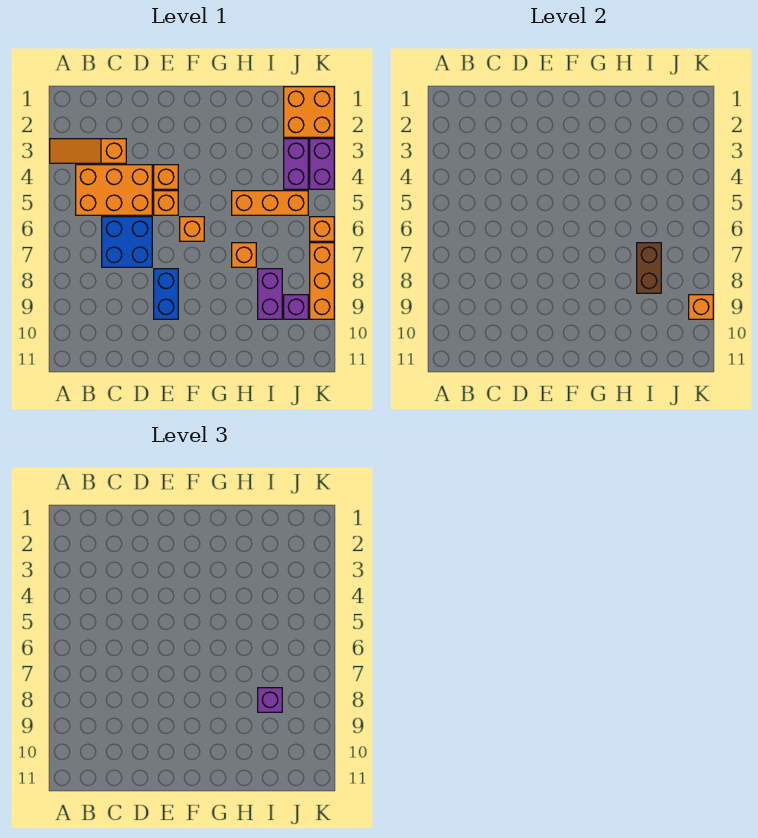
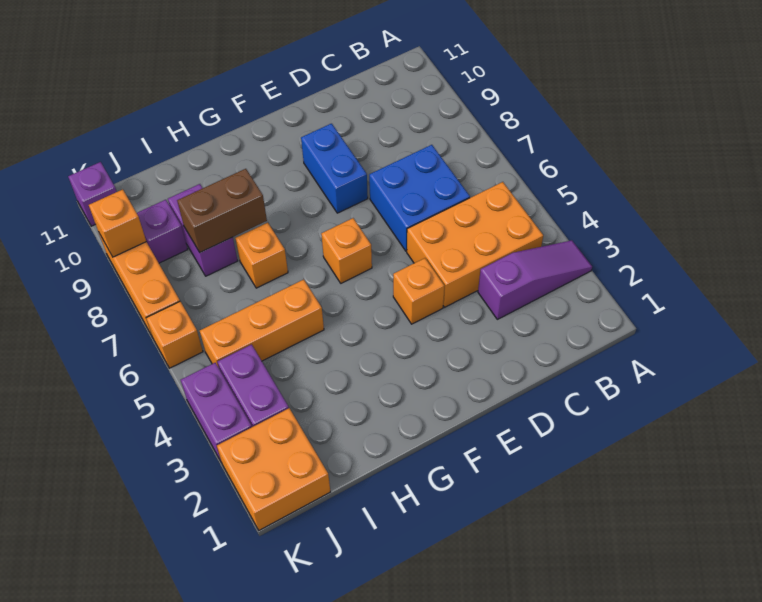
orange slope A3:C3 level 1 top C -> purple slope A3:C3 level 1 top C
orange brick E5 level 1 -> none
brown brick I7:I8 level 2 -> brown brick H8:I8 level 2
purple brick I8 level 3 -> purple brick K11 level 1

